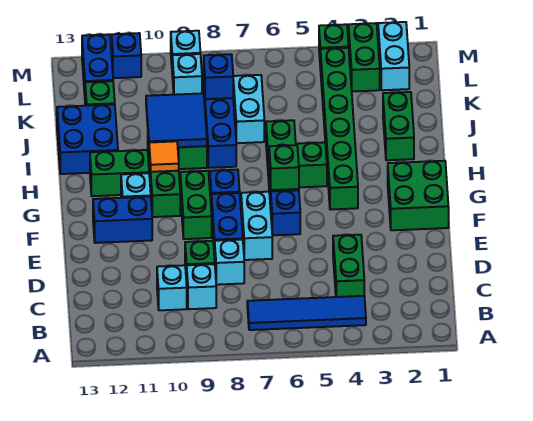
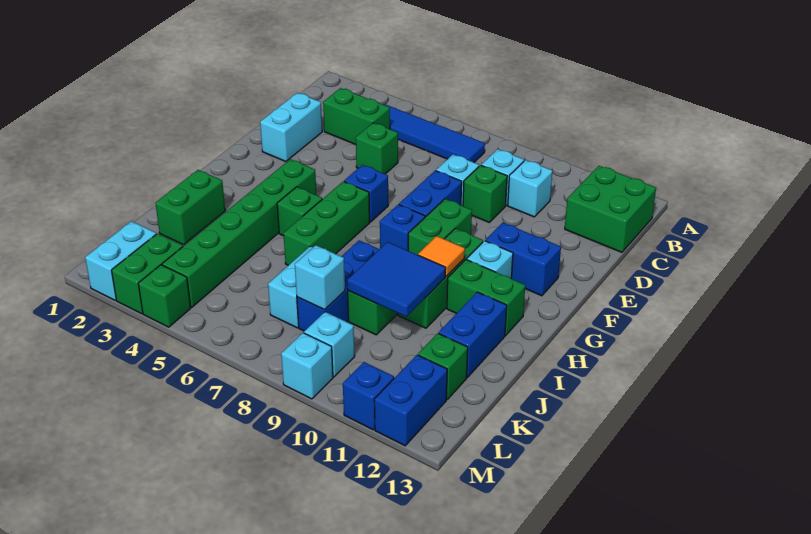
green brick C4:D4 level 1 -> green brick C3:C4 level 1
cyan brick E7:F7 level 1 -> cyan brick D2:E2 level 1
green brick F1:G2 level 1 -> green brick B12:C13 level 1
green brick G6 level 2 -> green brick D5 level 1
blue brick I12:J13 level 1 -> blue brick I12:J12 level 1
blue brick K8 level 2 -> cyan brick K8 level 2

